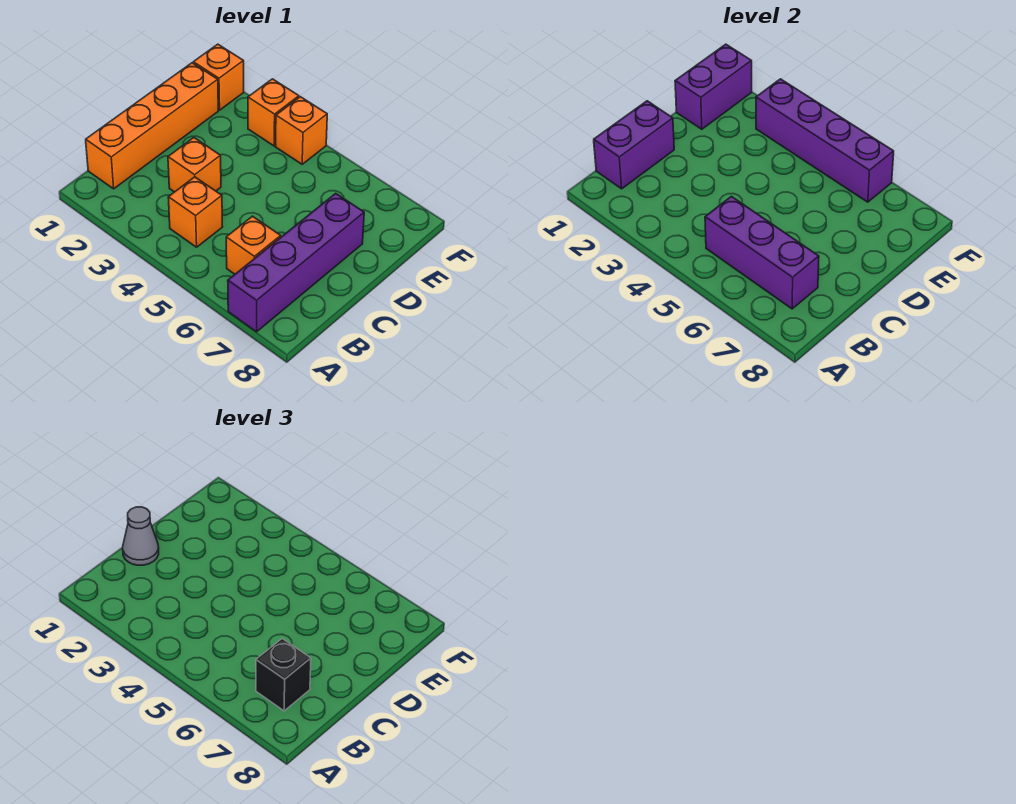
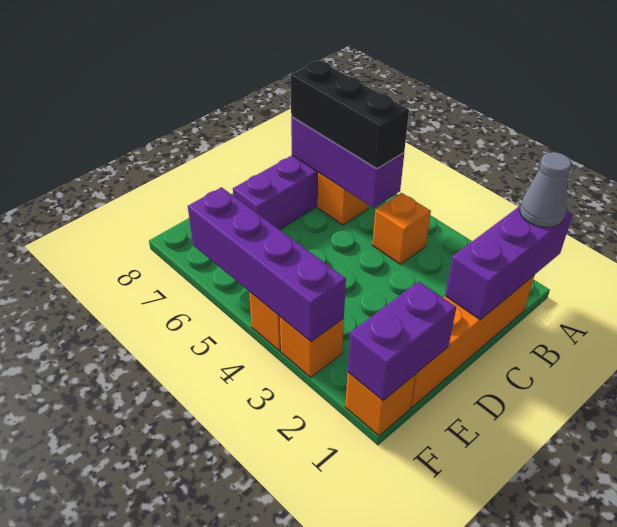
purple brick B1:C1 level 2 -> purple brick A1:C1 level 2
black brick B7 level 3 -> black brick B5:B7 level 3
grey cone C1 level 3 -> grey cone A1 level 3
orange brick C3 level 1 -> none

